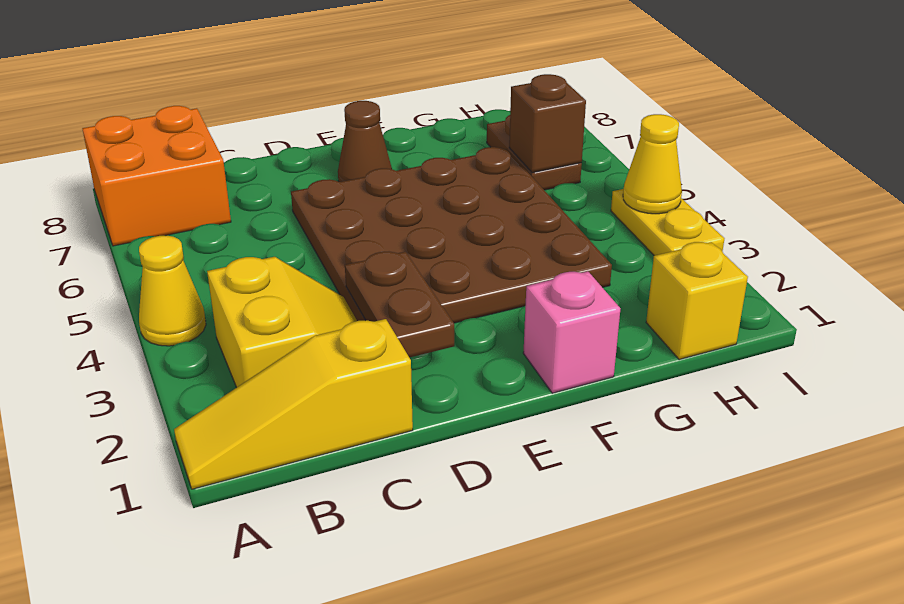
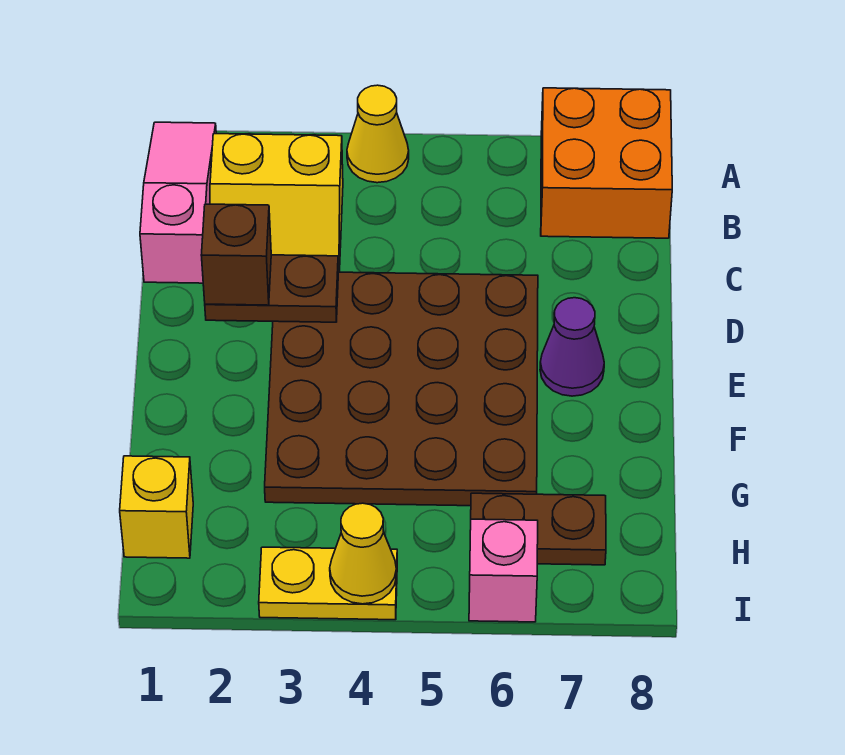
yellow slope A1:C1 level 1 top C -> pink slope A1:C1 level 1 top C
brown cone E7 level 1 -> purple cone E7 level 1
pink brick F1 level 1 -> pink brick I6 level 1
brown brick H6 level 2 -> brown brick D2 level 3

